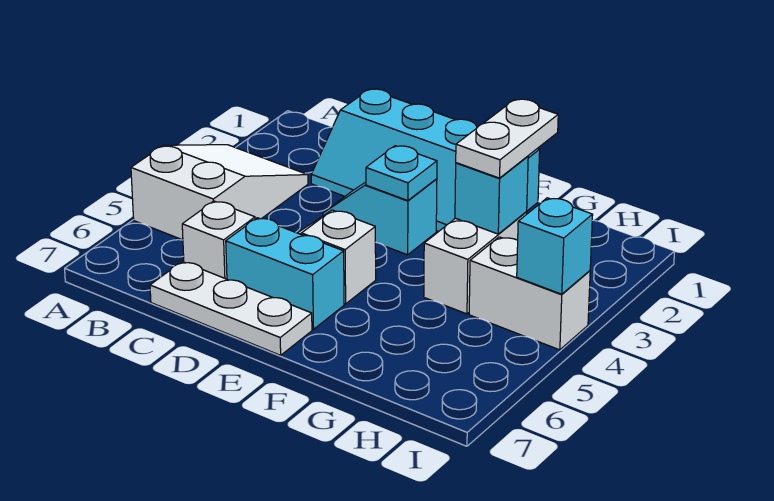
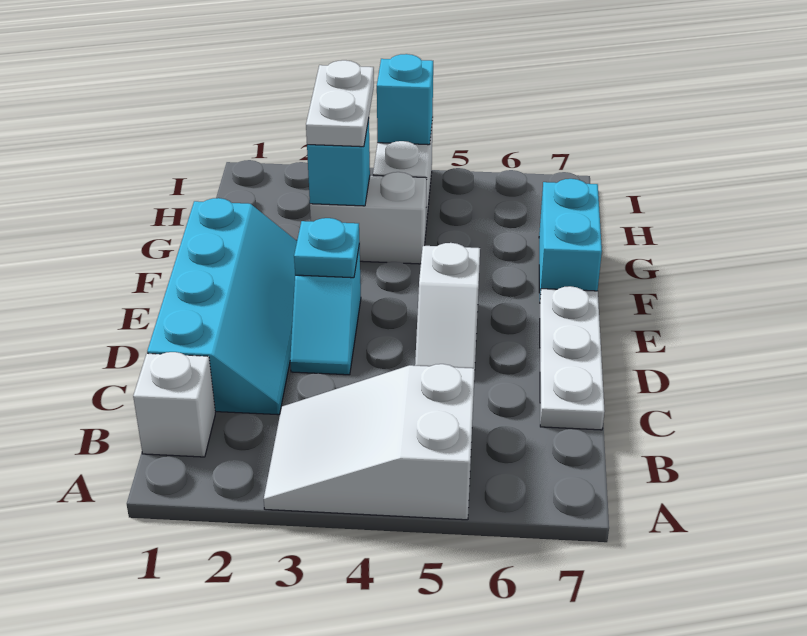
white brick C6 level 1 -> white brick B1 level 1
cyan brick D6:E6 level 1 -> cyan brick F7:G7 level 1
white plate G2:G3 level 3 -> white plate G3:H3 level 3

